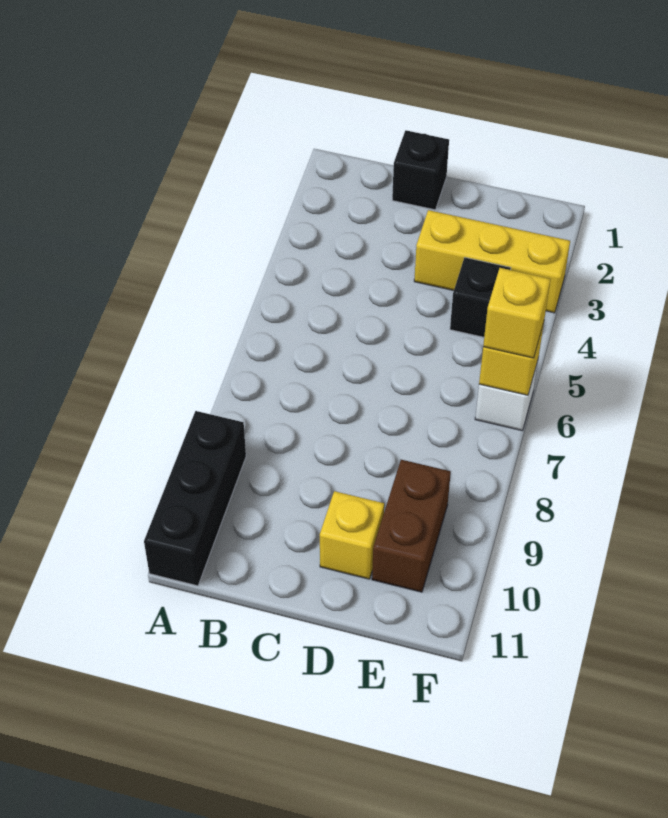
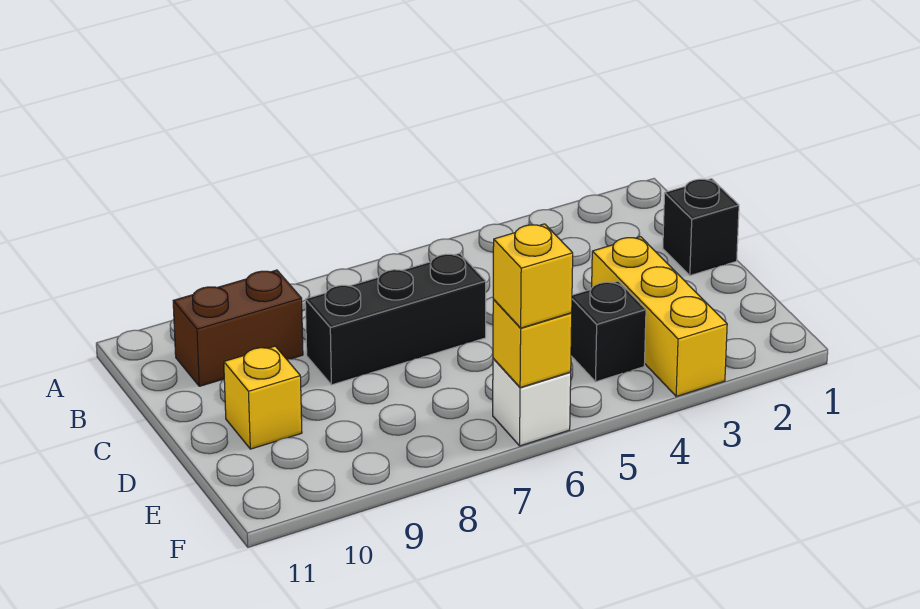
black brick A9:A11 level 1 -> black brick C6:C8 level 1
brown brick E9:E10 level 1 -> brown brick B9:B10 level 1

